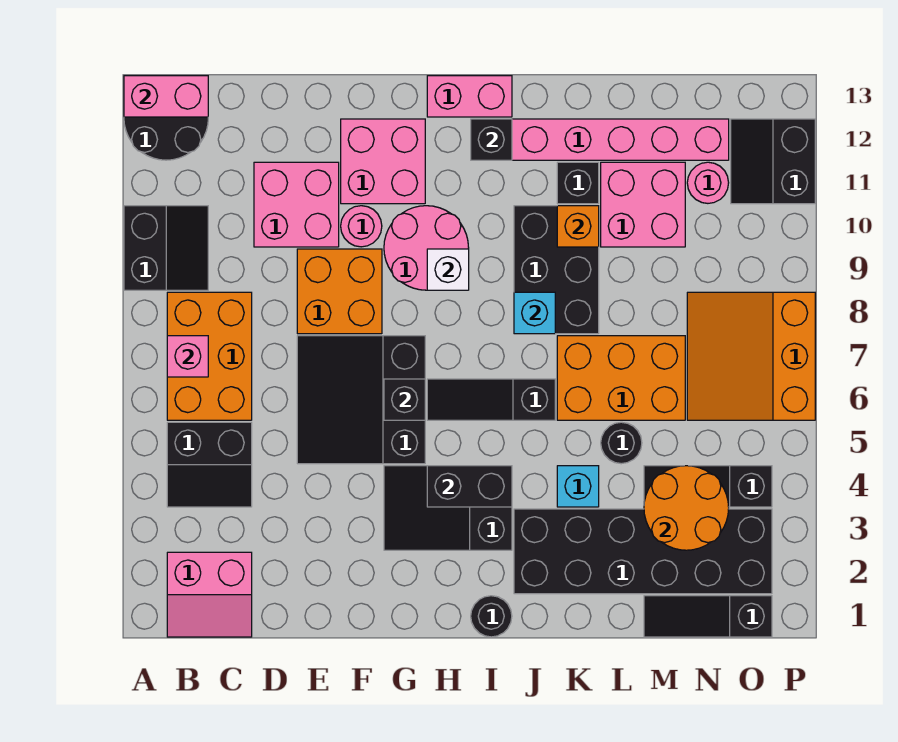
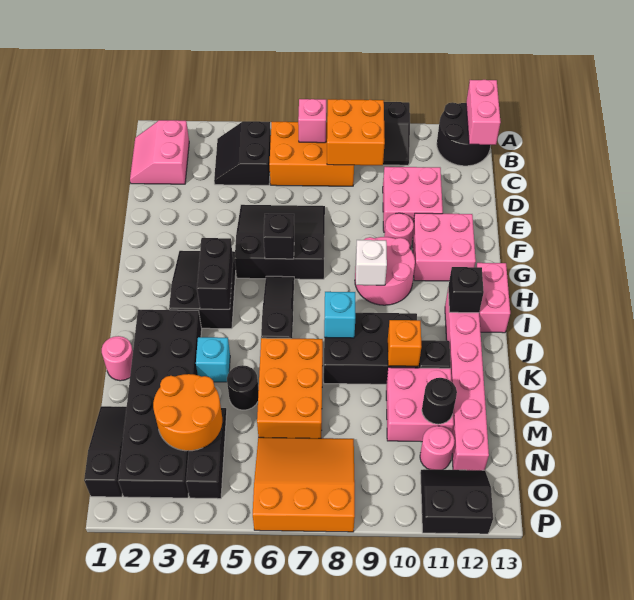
orange brick E8:F9 level 1 -> orange brick B8:C9 level 2
black round brick I1 level 1 -> black round brick M11 level 2
none -> pink round brick K1 level 1

